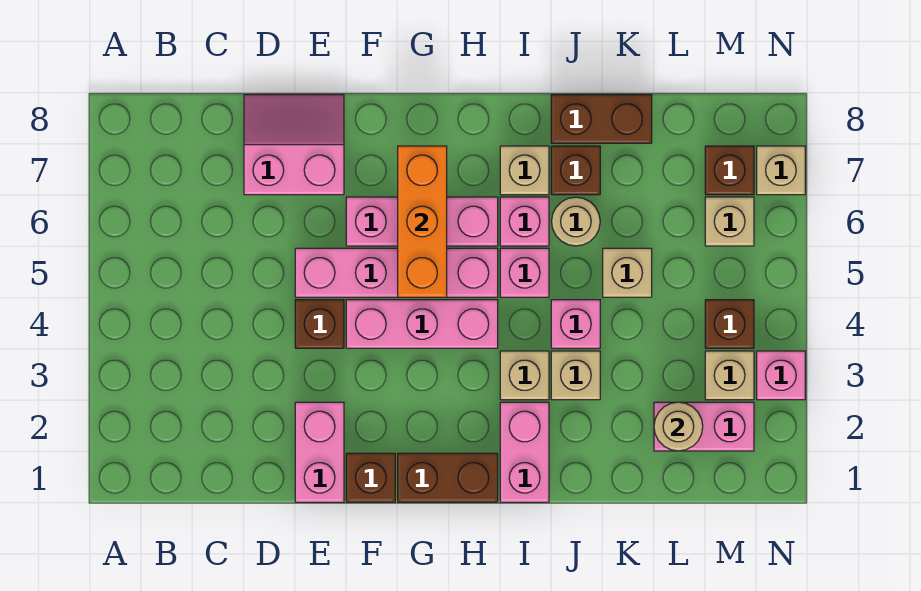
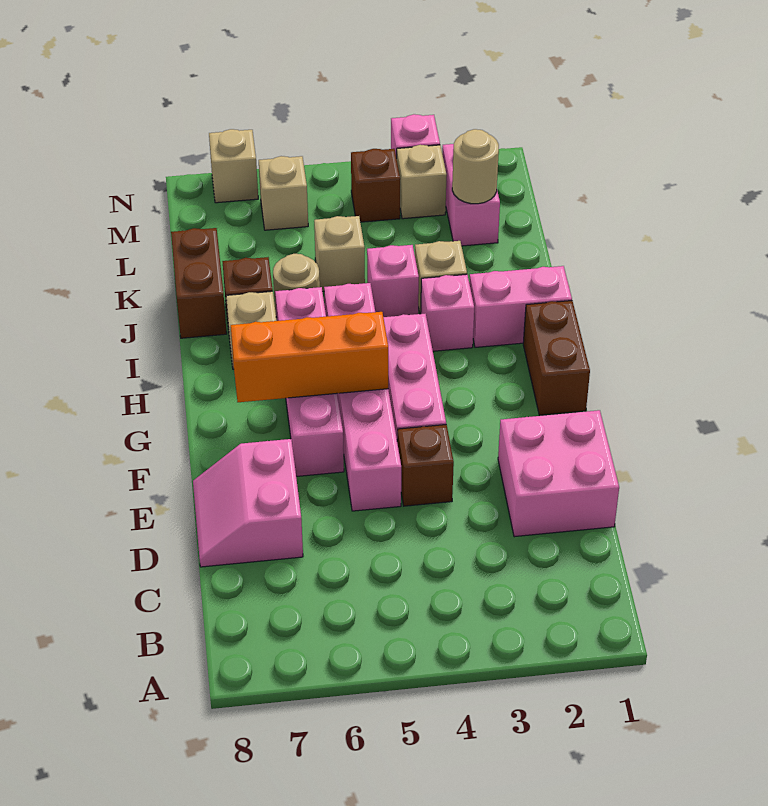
pink brick E1:E2 level 1 -> pink brick D1:E2 level 1
brown brick F1 level 1 -> none
tan brick I3 level 1 -> pink brick I3 level 1
brown brick M7 level 1 -> none

